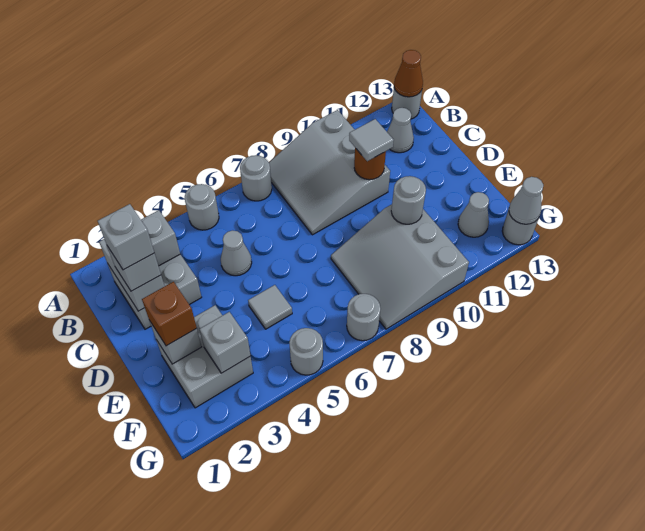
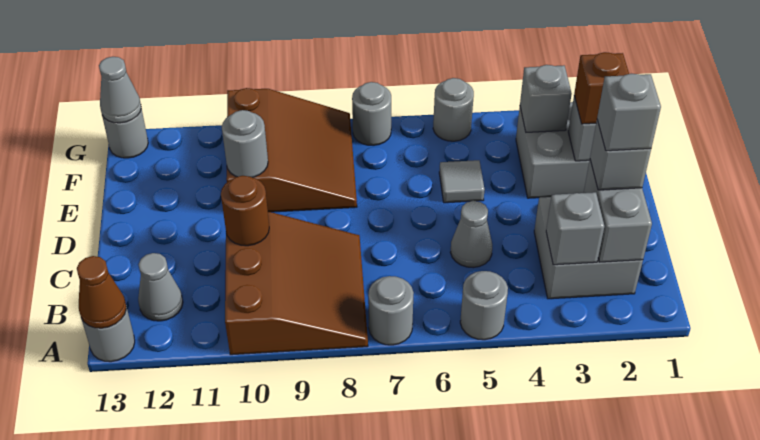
grey slope A8:C10 level 1 top 10 -> brown slope A8:C10 level 1 top 10
grey tile C10 level 3 -> none
grey slope E8:G10 level 1 top 10 -> brown slope E8:G10 level 1 top 10
grey cone F12 level 1 -> none

